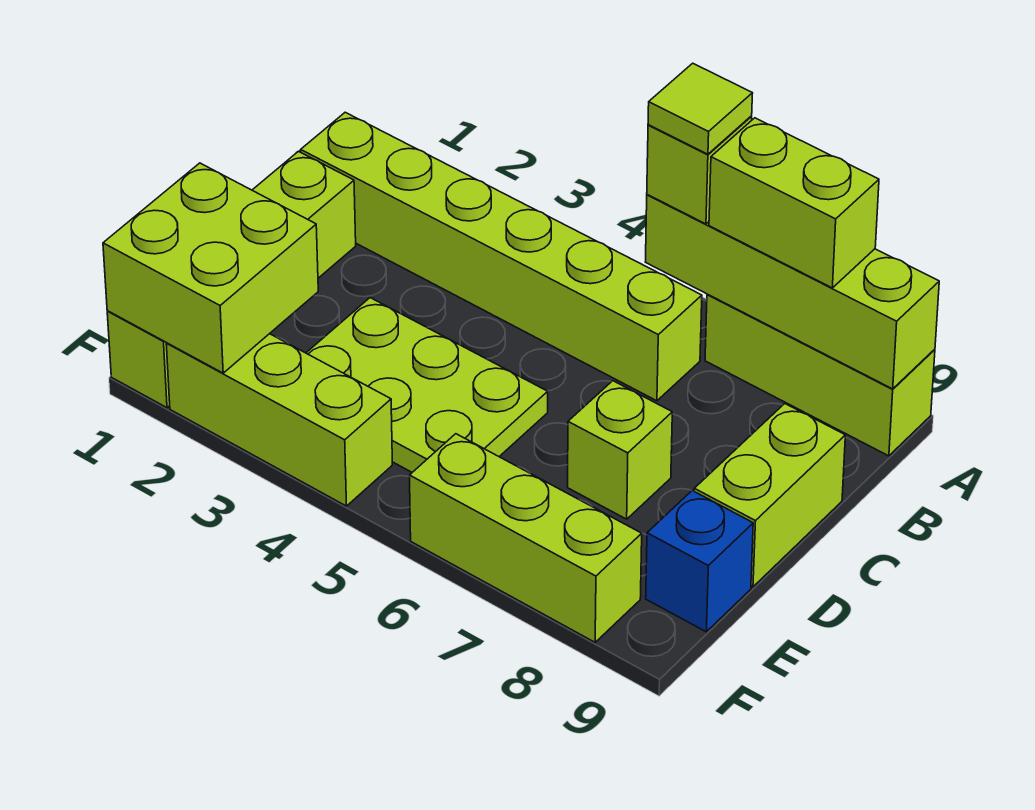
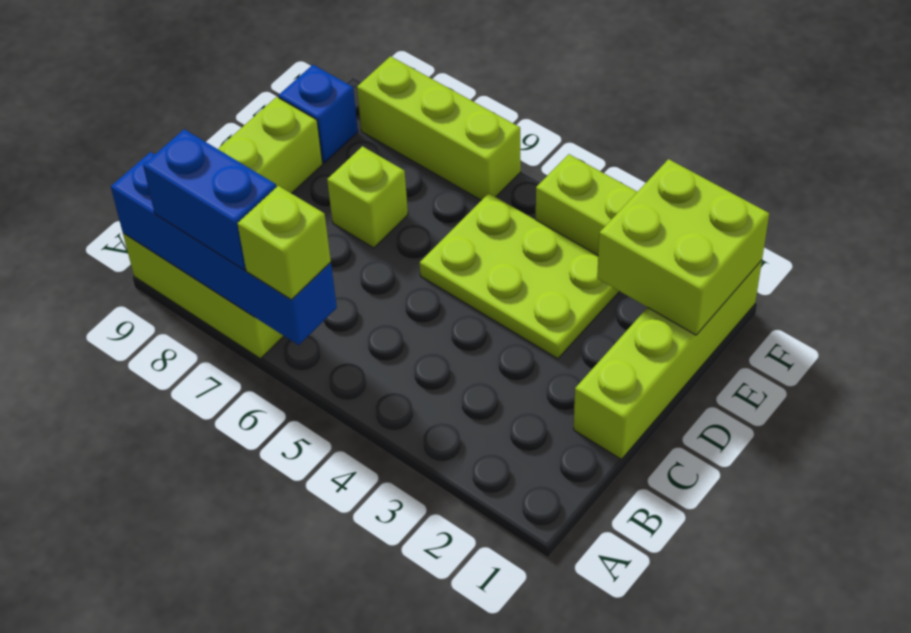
lime brick A6:A9 level 2 -> blue brick A6:A9 level 2
lime tile A6 level 4 -> none
lime brick A7:A8 level 3 -> blue brick A7:A8 level 3
lime brick B1:B6 level 1 -> none

